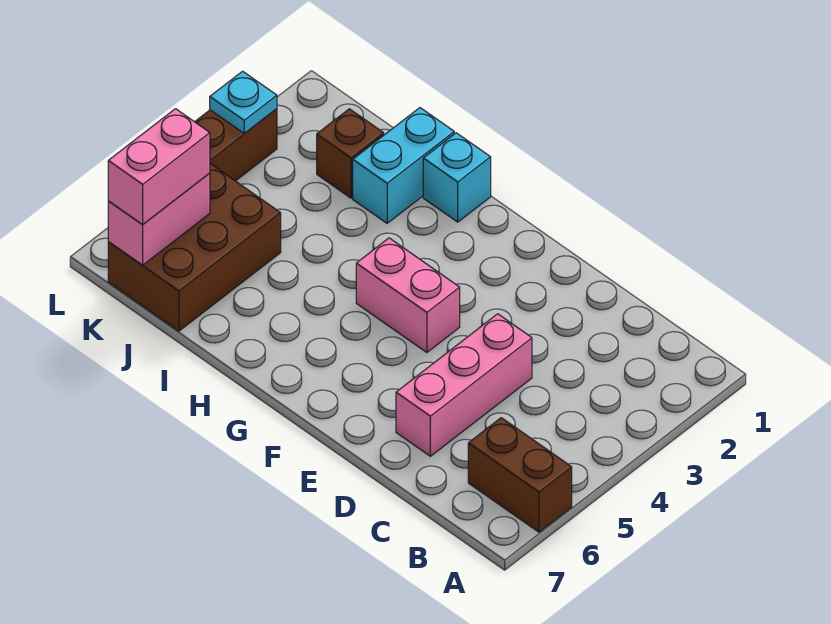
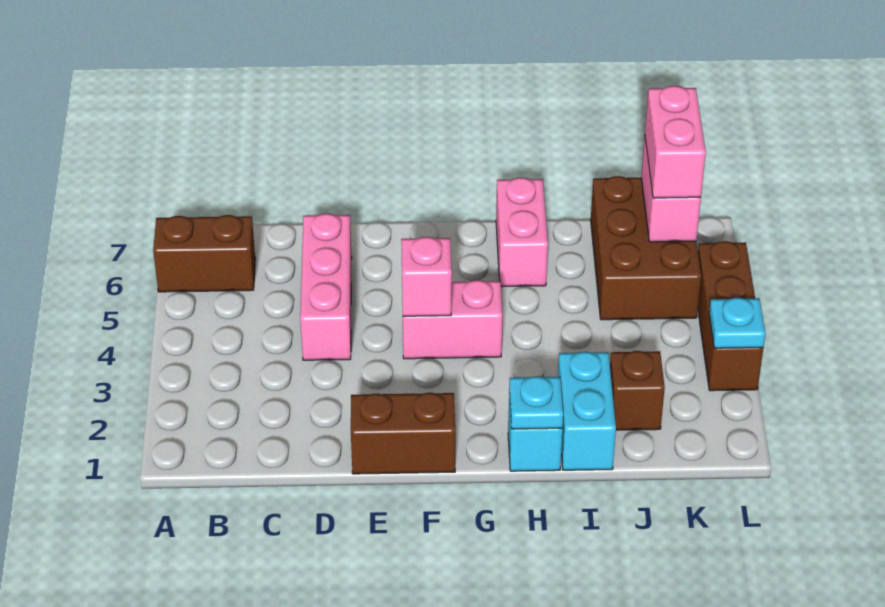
none -> brown brick E1:F1 level 1
none -> pink brick F4 level 2
none -> cyan plate H1 level 2
none -> pink brick H6:H7 level 1

